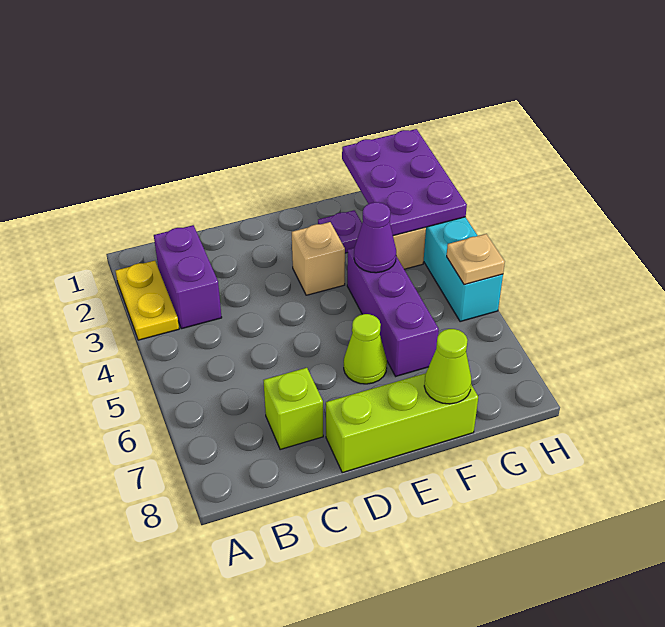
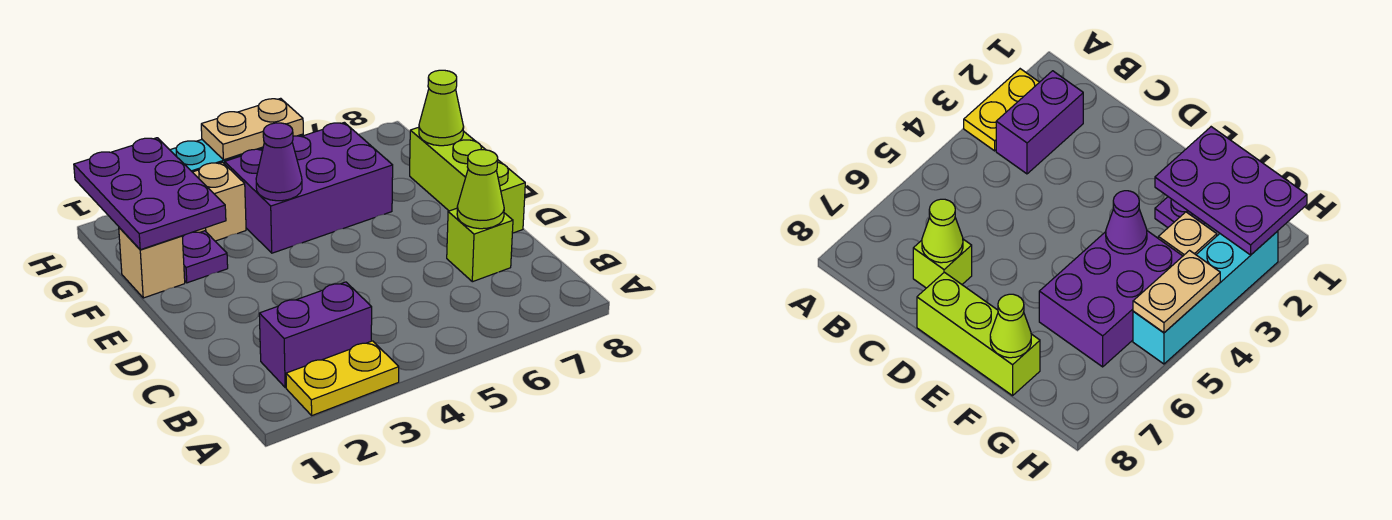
tan brick E3 level 1 -> tan brick F1 level 1
lime cone E6 level 1 -> lime cone C7 level 2
purple brick F4:F6 level 1 -> purple brick F4:G6 level 1
purple plate G1:H3 level 2 -> purple plate F1:H2 level 2
tan plate H5 level 2 -> tan plate H4:H5 level 2

